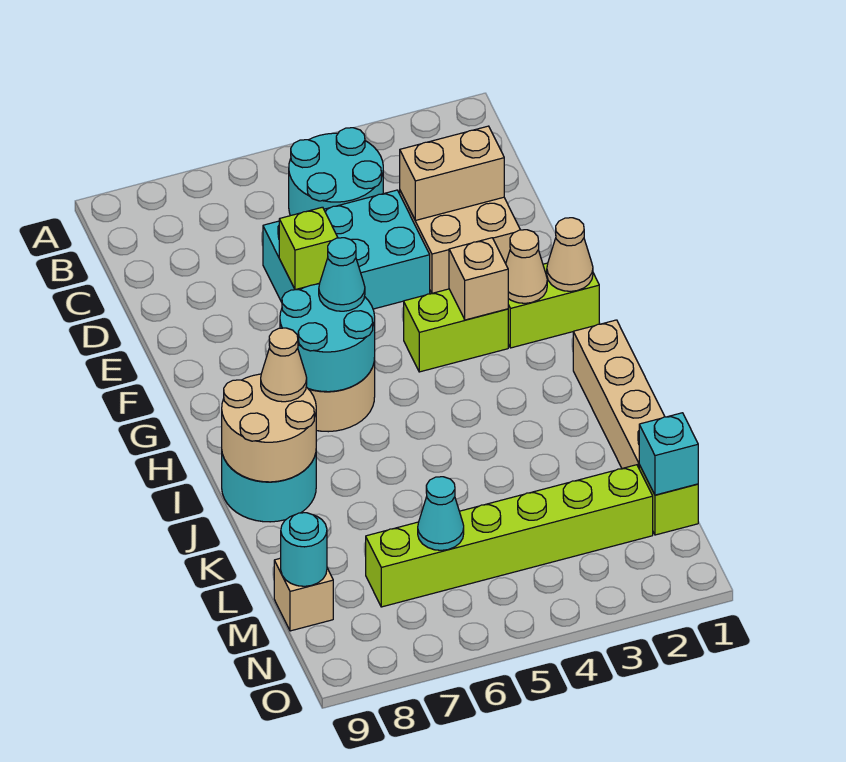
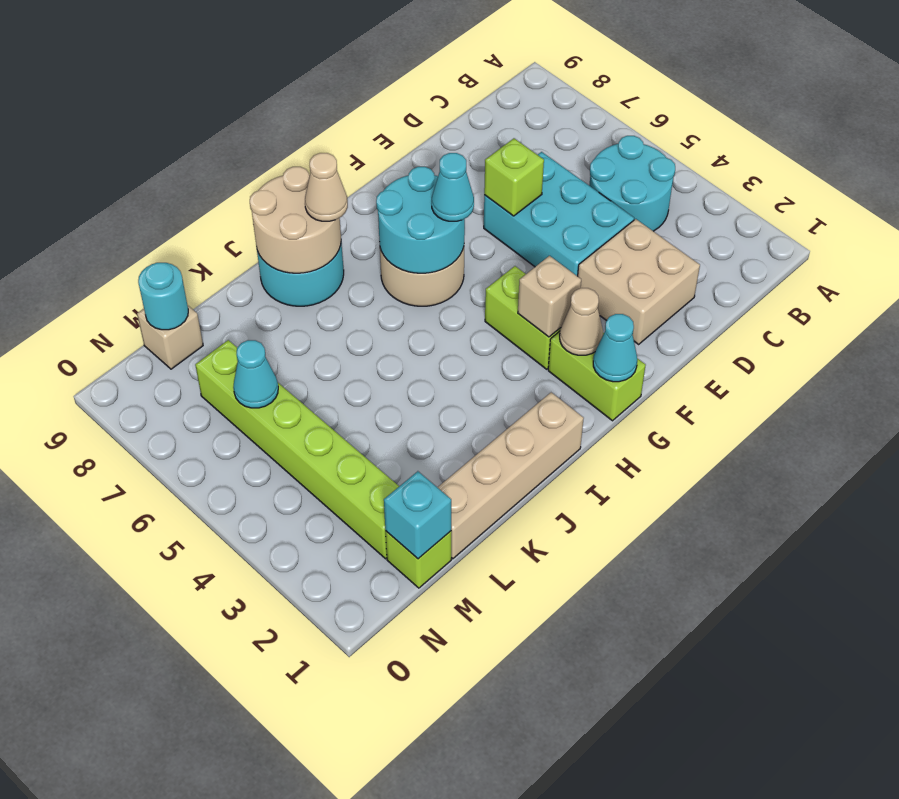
tan brick D2:D3 level 2 -> none
tan cone G1 level 2 -> cyan cone G1 level 2

